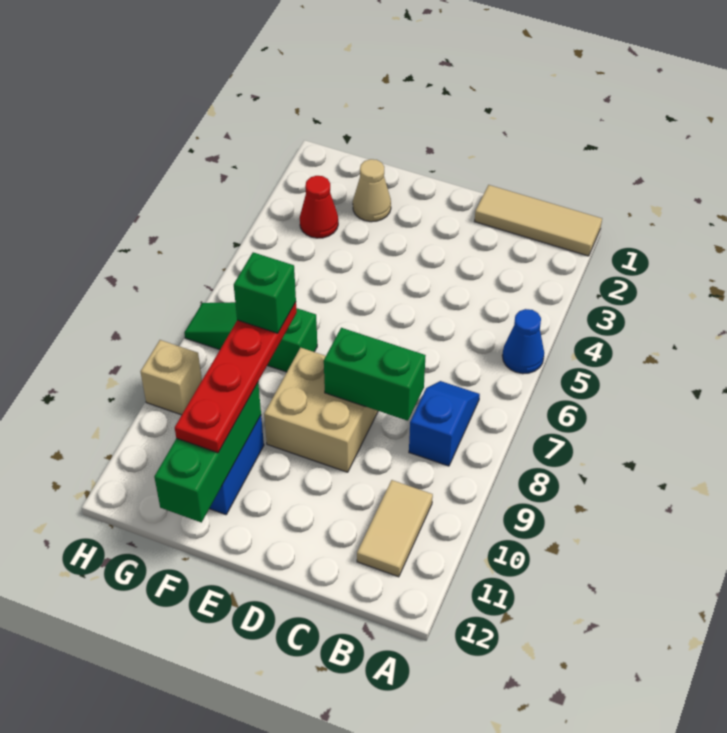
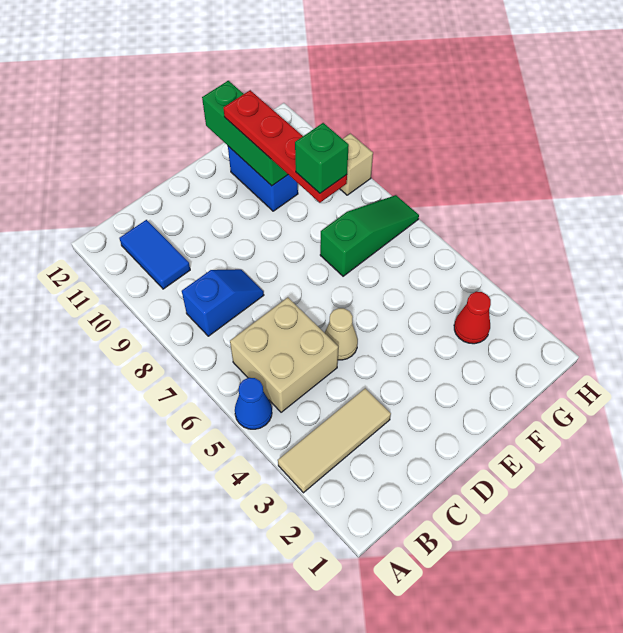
tan tile A1:C1 level 1 -> tan tile A3:C3 level 1
blue slope B7:B8 level 1 top 8 -> blue slope B8:C8 level 1 top B
tan tile B10:B11 level 1 -> blue tile B10:B11 level 1
green brick C8:D8 level 2 -> none
tan brick D8:E9 level 1 -> tan brick B5:C6 level 1
tan cone F2 level 1 -> tan cone D5 level 1

